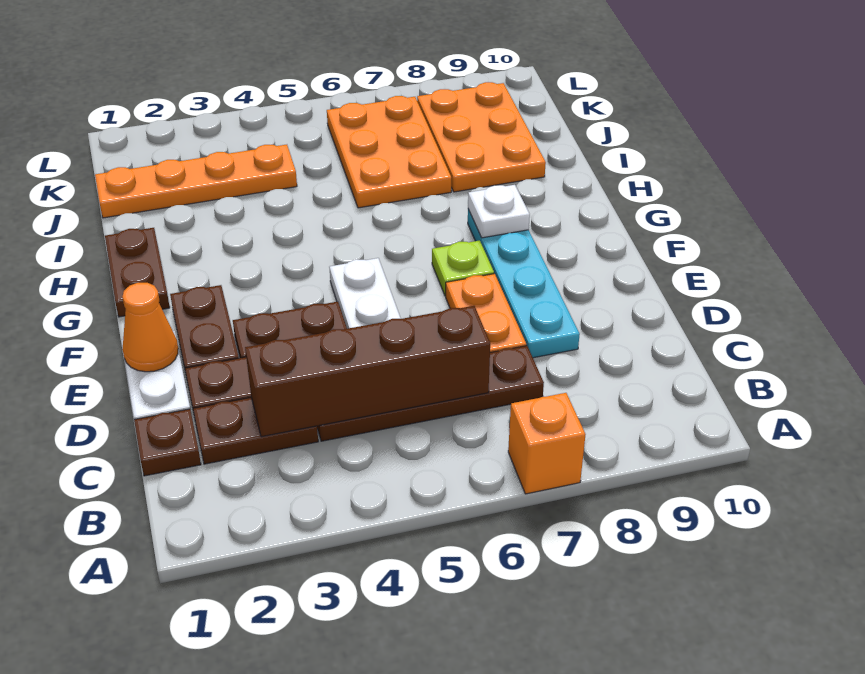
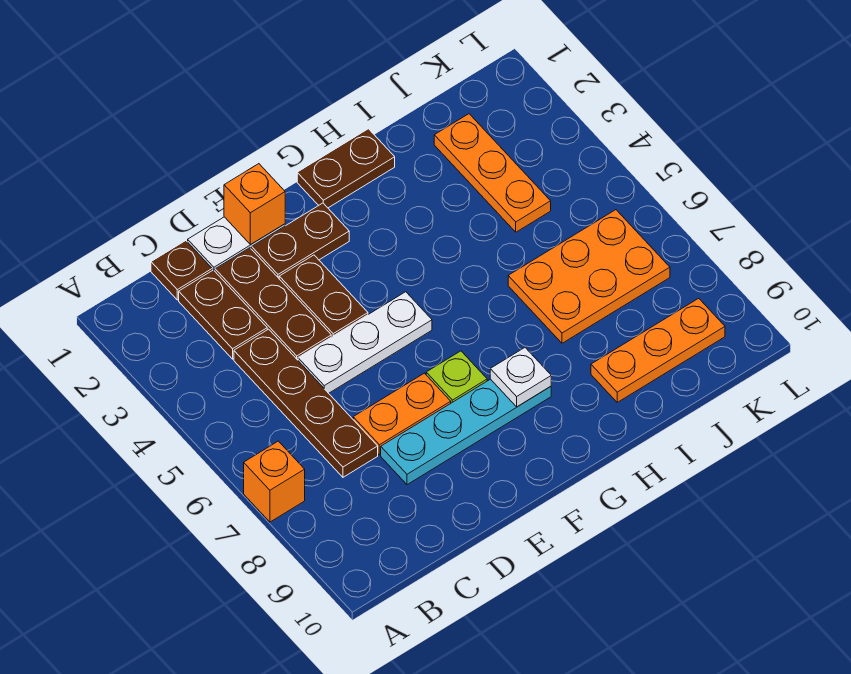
brown brick C3:C6 level 2 -> none
orange cone E1 level 2 -> orange brick E1 level 2
orange plate I8:K9 level 1 -> orange plate I9:K9 level 1
orange plate J1:J4 level 1 -> orange plate J2:J4 level 1

